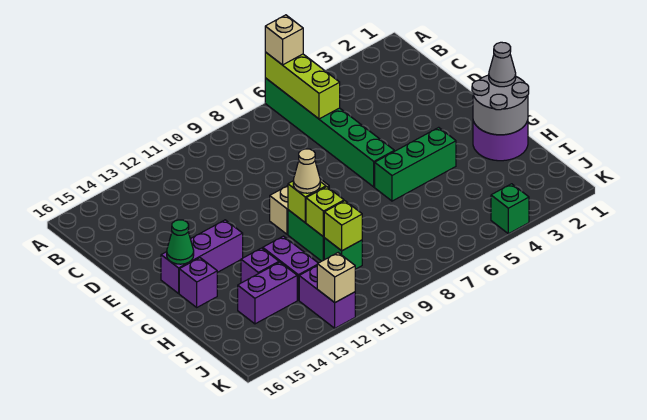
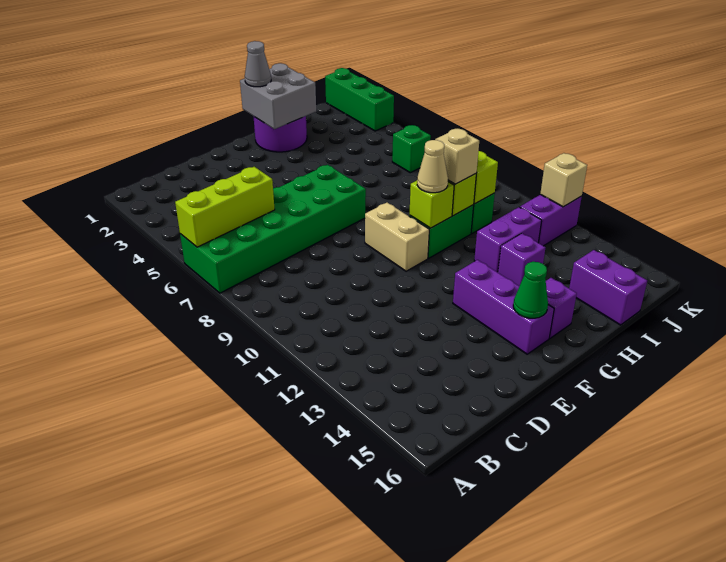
green brick A6:F6 level 1 -> green brick A6:F7 level 1
tan brick A6 level 3 -> tan brick H10 level 3
grey round brick G1:H2 level 2 -> grey brick G1:H2 level 2
green brick G4:G6 level 1 -> green brick K1:K3 level 1
purple brick I13:I14 level 1 -> purple brick I15:I16 level 1
green brick K4 level 1 -> green brick J6 level 1

